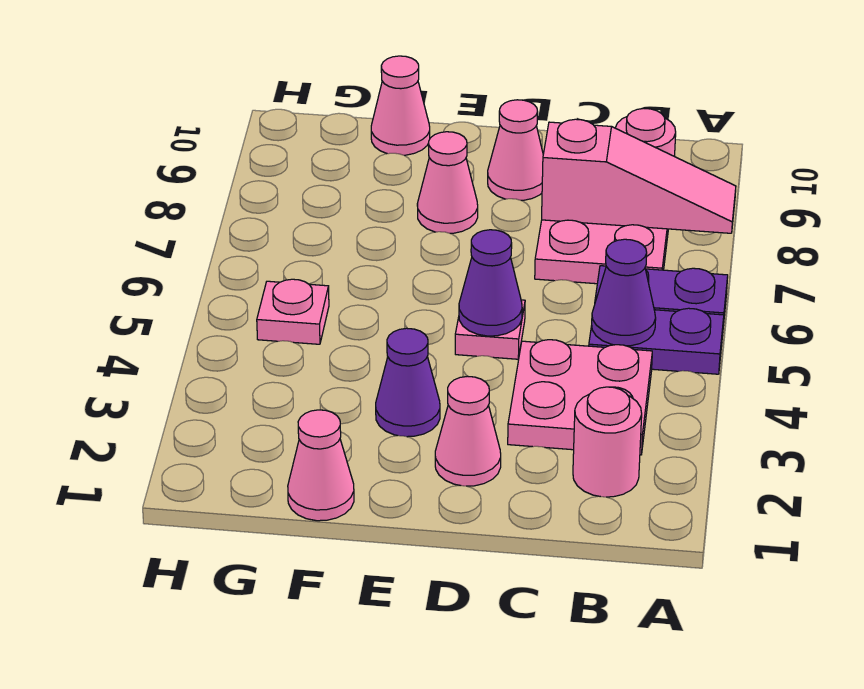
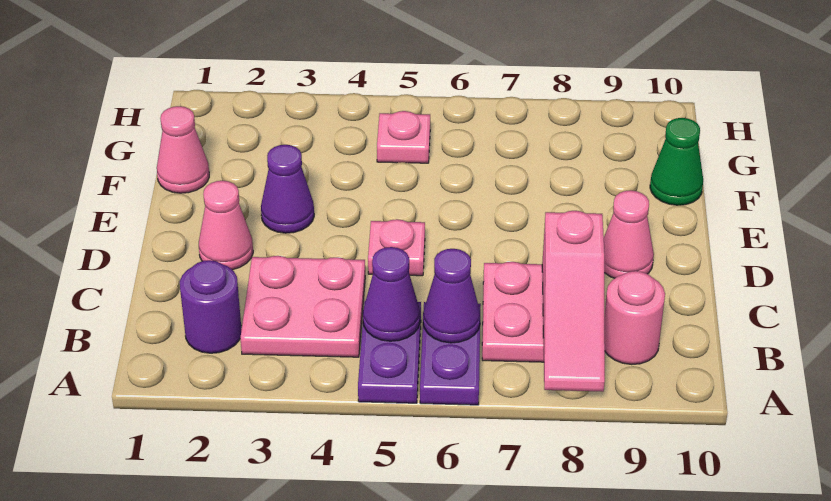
pink round brick B2 level 1 -> purple round brick B2 level 1
purple cone D5 level 2 -> purple cone B6 level 2
pink cone E8 level 1 -> none
pink cone F10 level 1 -> green cone F10 level 1

